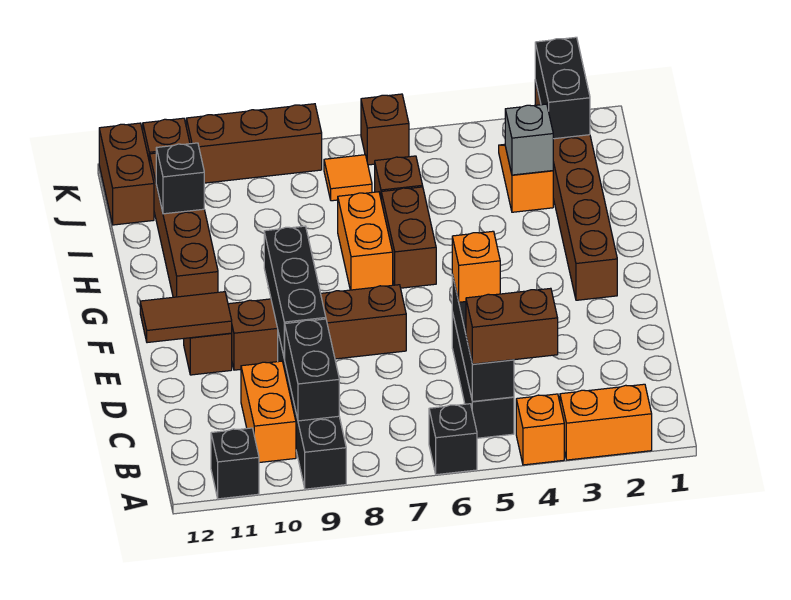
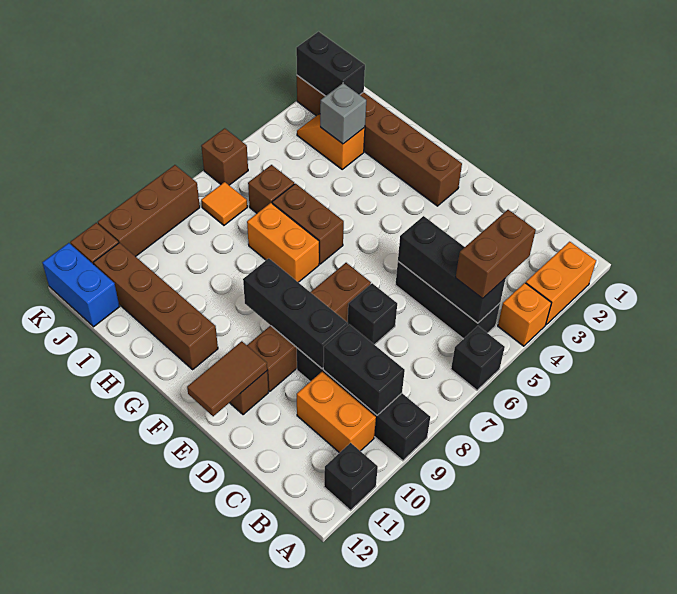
orange brick D5 level 3 -> none
black brick I11 level 2 -> black brick D7 level 1
brown brick J12:K12 level 1 -> blue brick J12:K12 level 1

